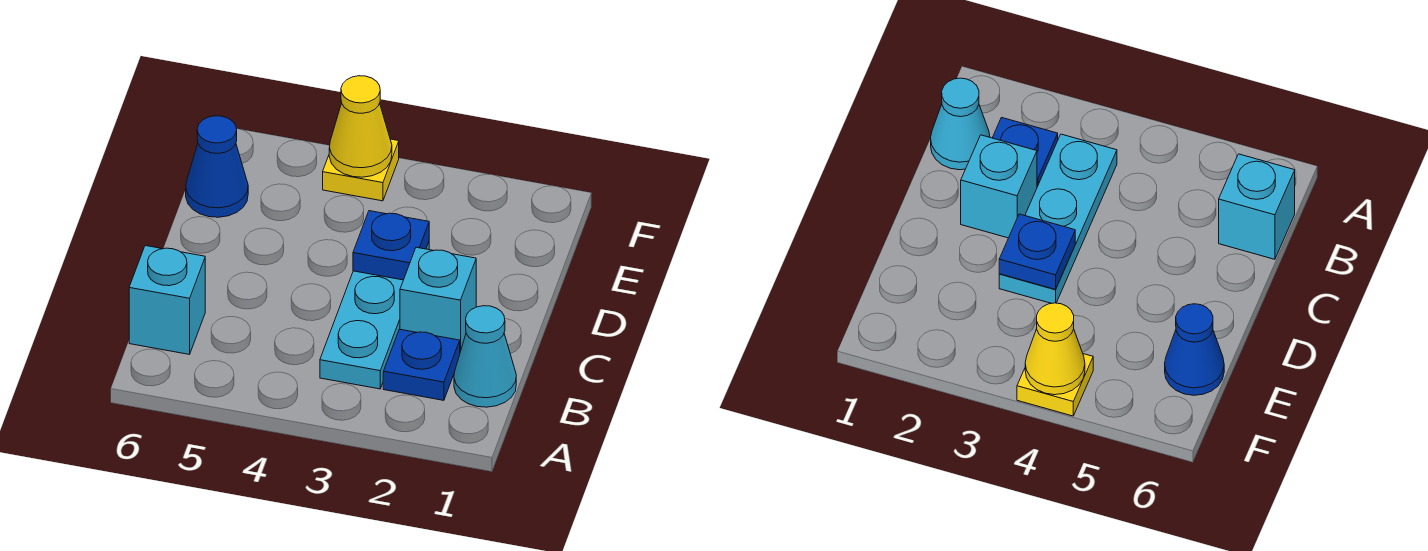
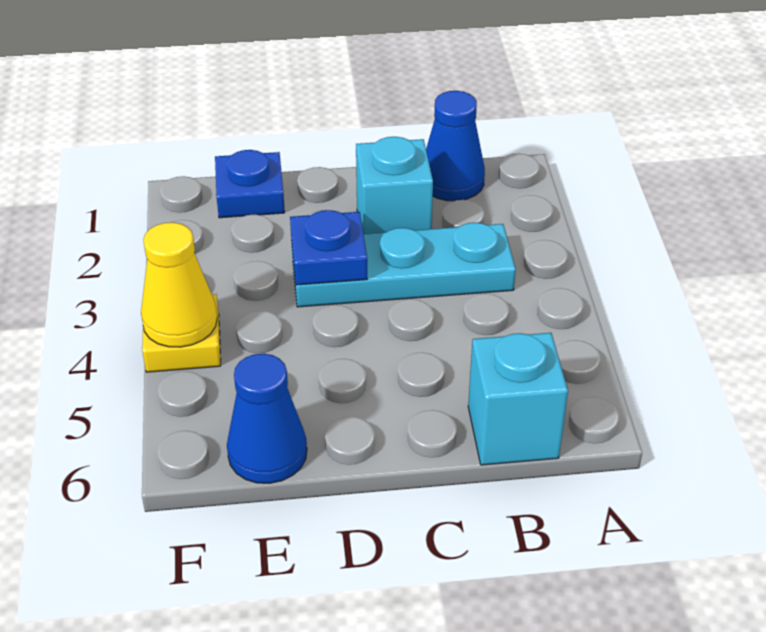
cyan cone B1 level 1 -> blue cone B1 level 1
blue plate B2 level 1 -> blue plate E1 level 1

